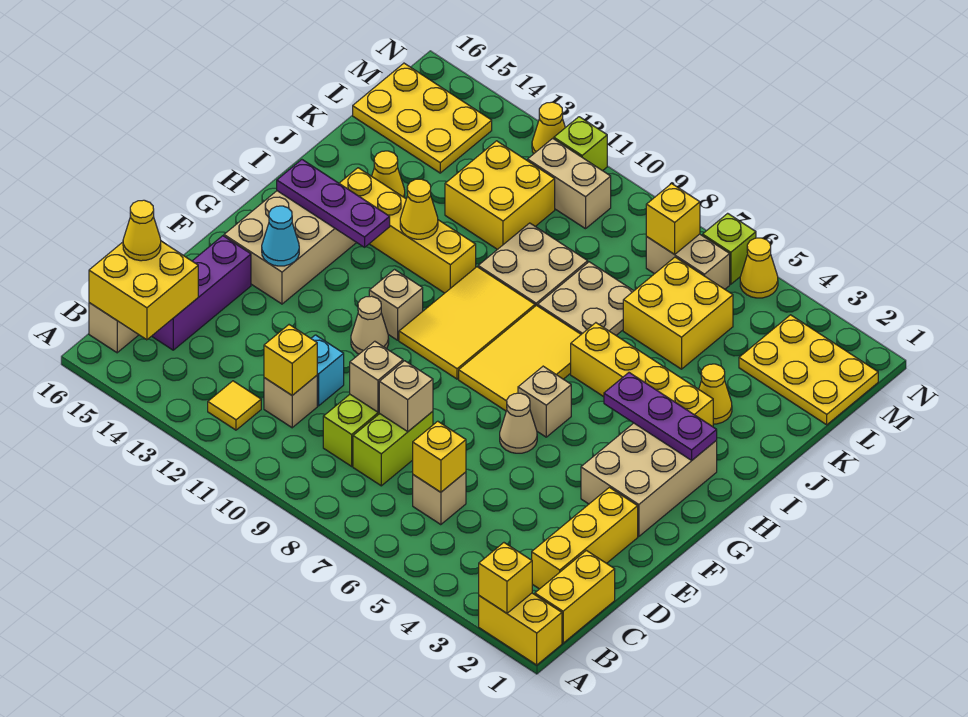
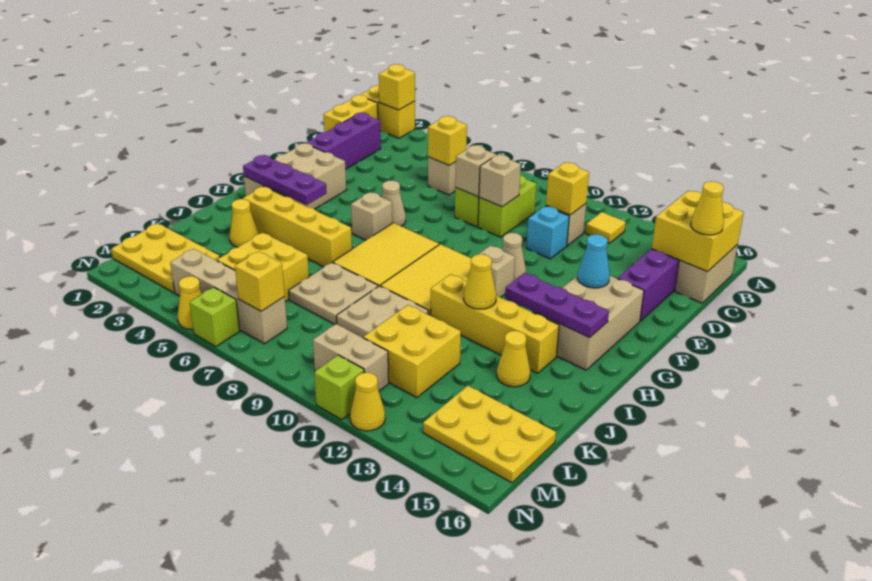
yellow brick C2:E2 level 1 -> purple brick C2:E2 level 1
tan brick M6:M7 level 1 -> tan brick M4:M7 level 1

